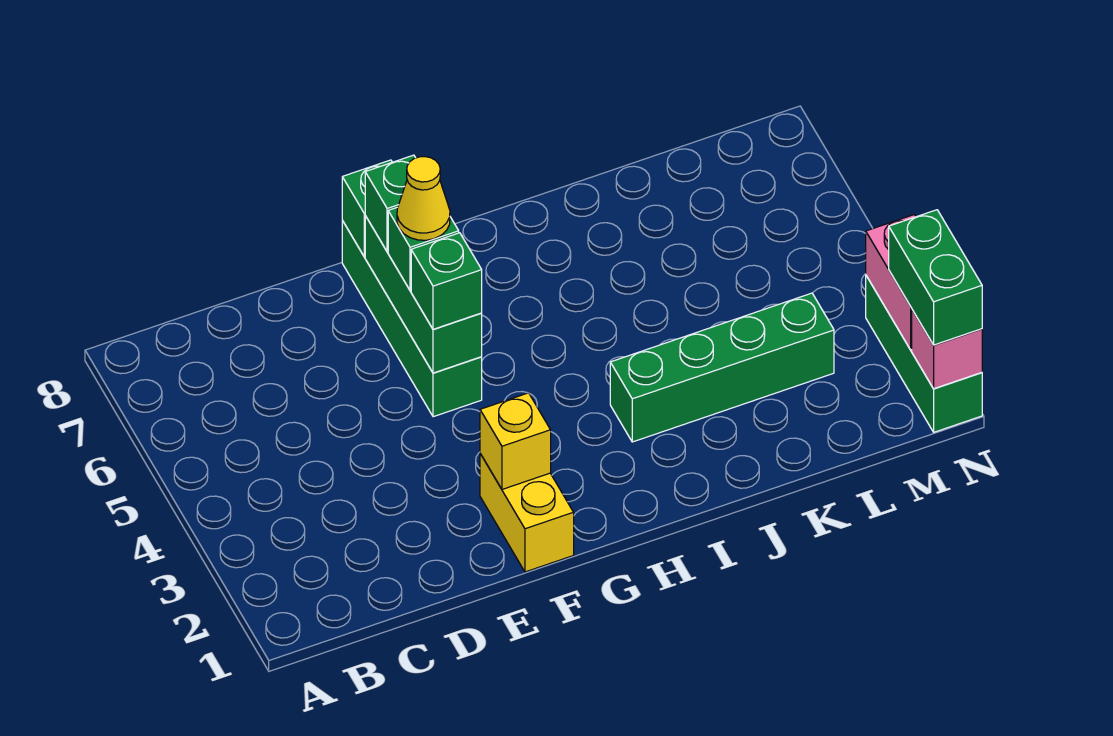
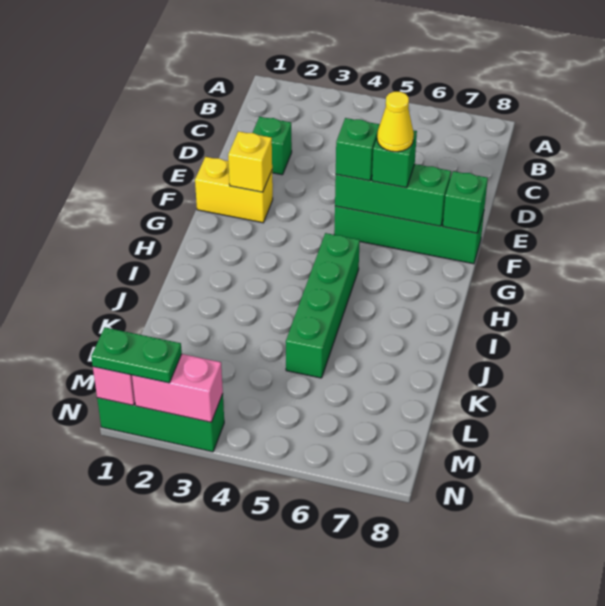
green brick F7 level 3 -> green brick D2 level 1
green brick I3:L3 level 1 -> green brick H5:K5 level 1
green brick N1:N2 level 3 -> green plate N1:N2 level 3

